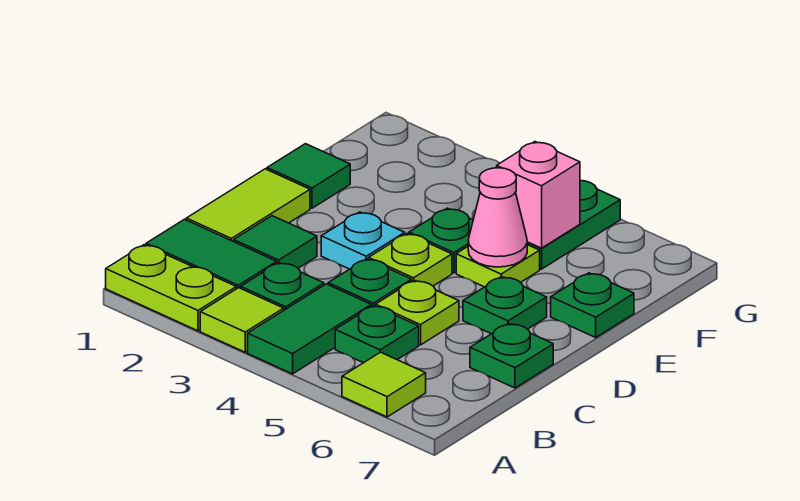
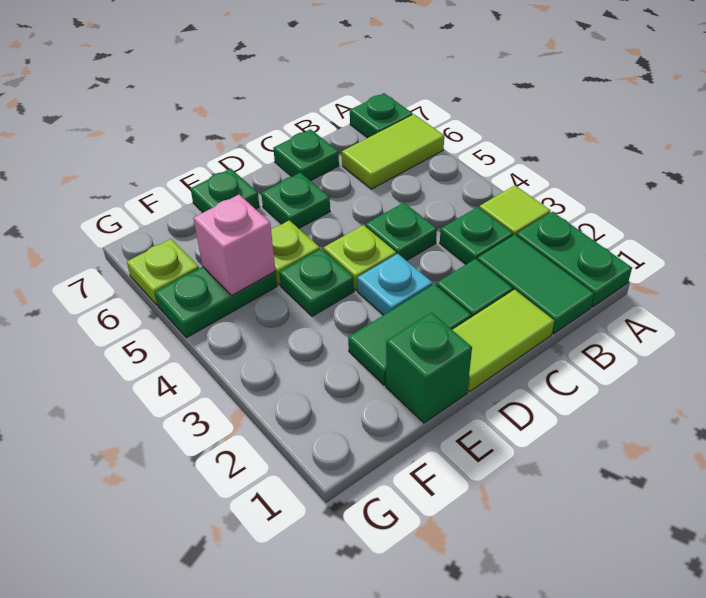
lime plate A1:A2 level 1 -> green plate A1:A2 level 1
green tile A4:B4 level 1 -> green tile D2:E2 level 1
lime tile A6 level 1 -> lime tile A6:B6 level 1
green plate B5 level 1 -> green plate A7 level 1
lime plate C5 level 1 -> lime plate G6 level 1
green tile E1 level 1 -> green brick E1 level 1
pink cone E5 level 2 -> none

